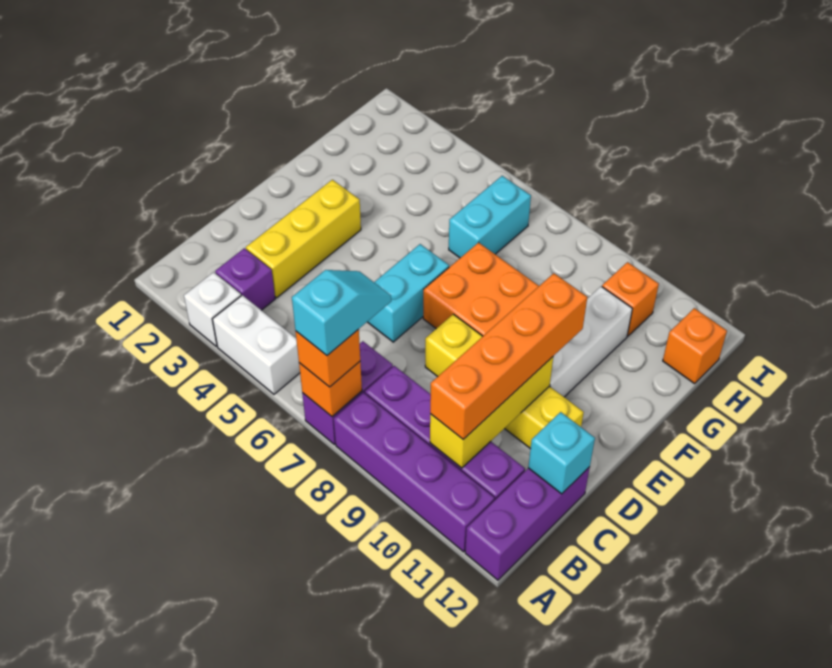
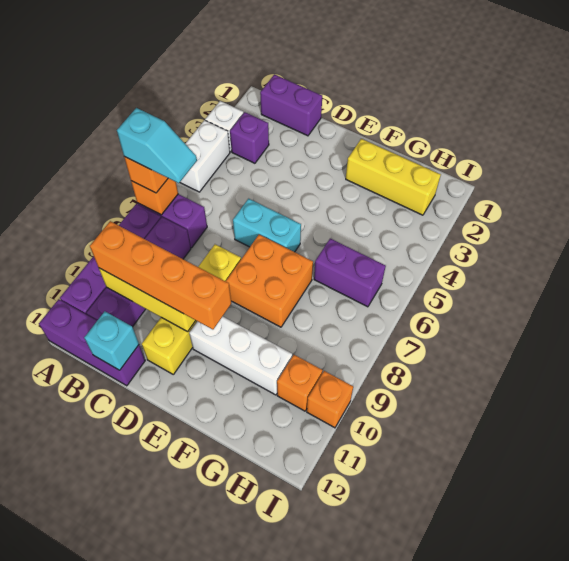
none -> purple brick B1:C1 level 1
yellow brick C3:E3 level 1 -> yellow brick F2:H2 level 1
cyan brick G6:H6 level 1 -> purple brick G6:H6 level 1
orange brick H12 level 1 -> orange brick I10 level 1

